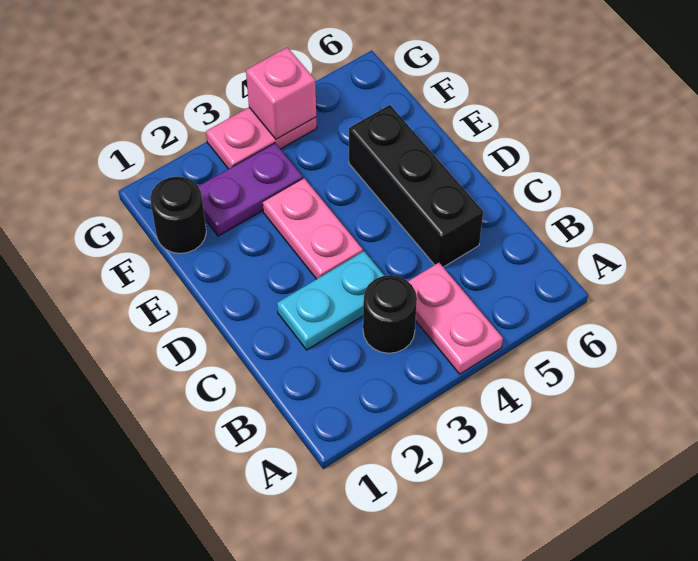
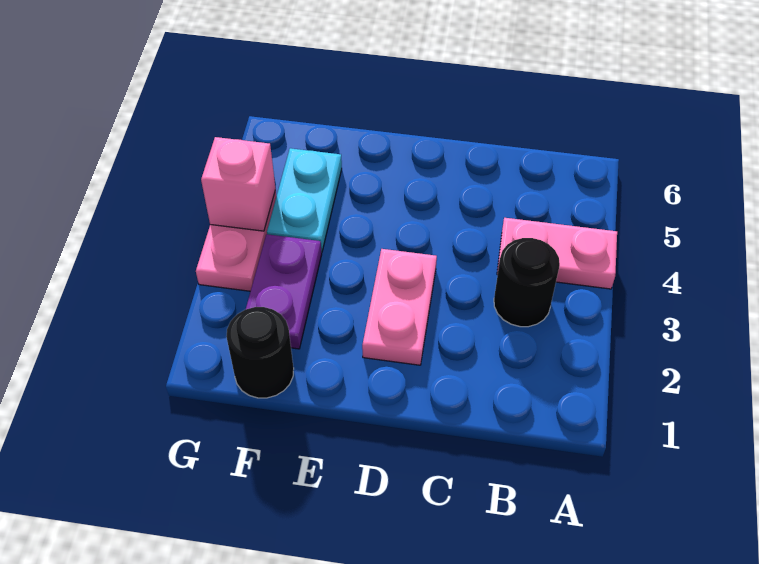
cyan plate C2:C3 level 1 -> cyan plate F4:F5 level 1
black brick C5:E5 level 1 -> none
pink plate D3:E3 level 1 -> pink plate D2:D3 level 1

